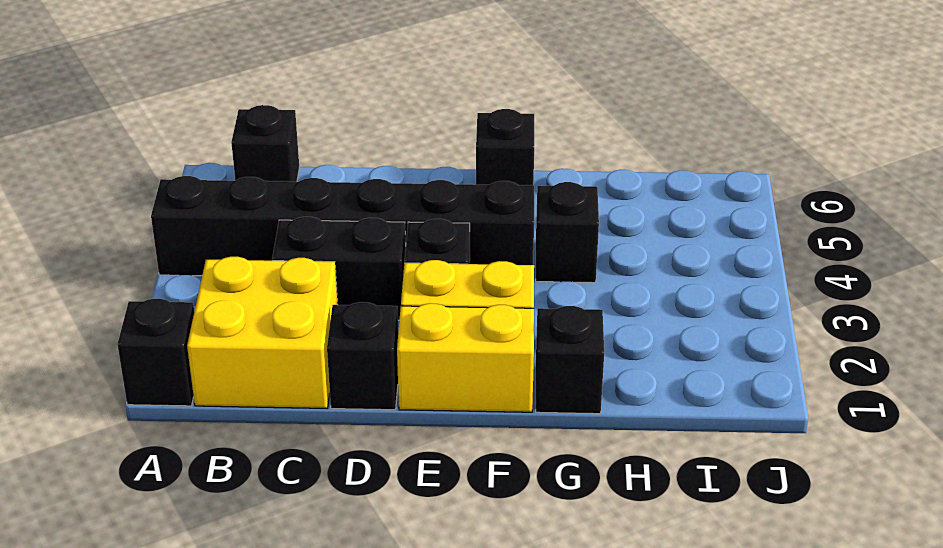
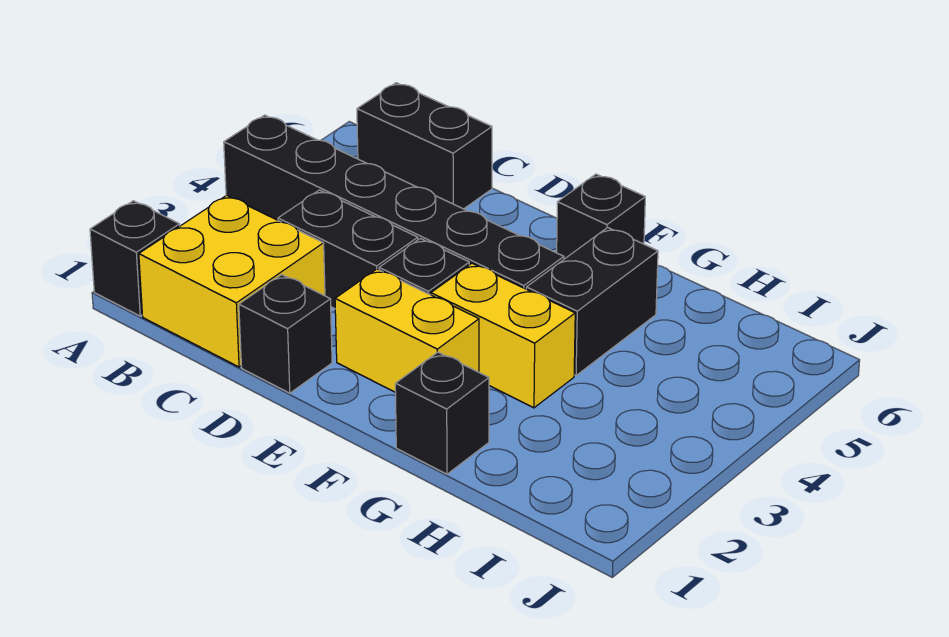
black brick B6 level 1 -> black brick B6:C6 level 1
yellow brick E1:F1 level 1 -> yellow brick F3:G3 level 1
black brick G4 level 1 -> black brick G4:G5 level 1

